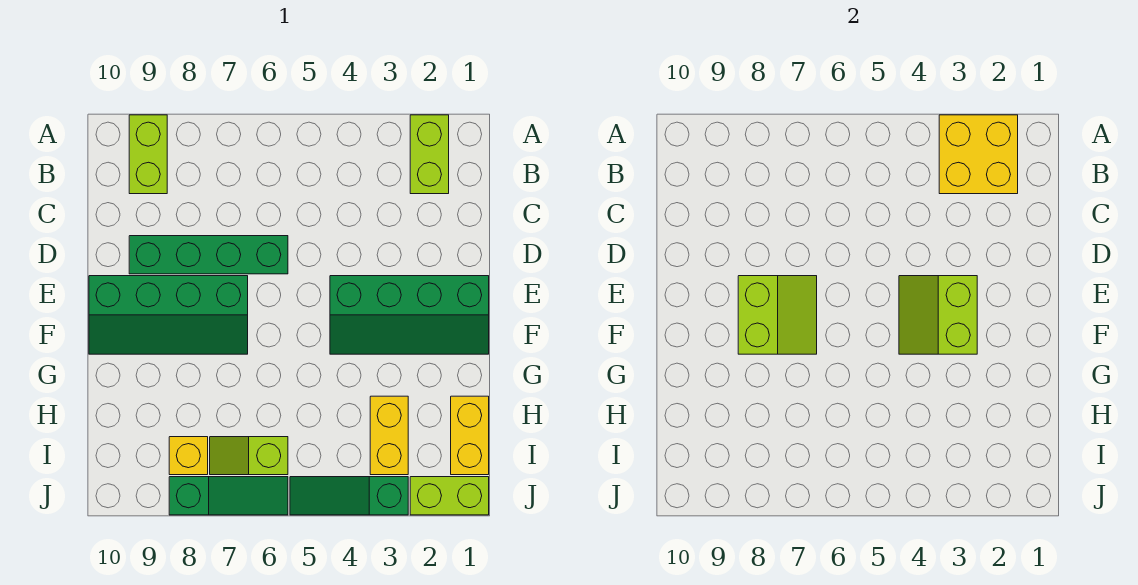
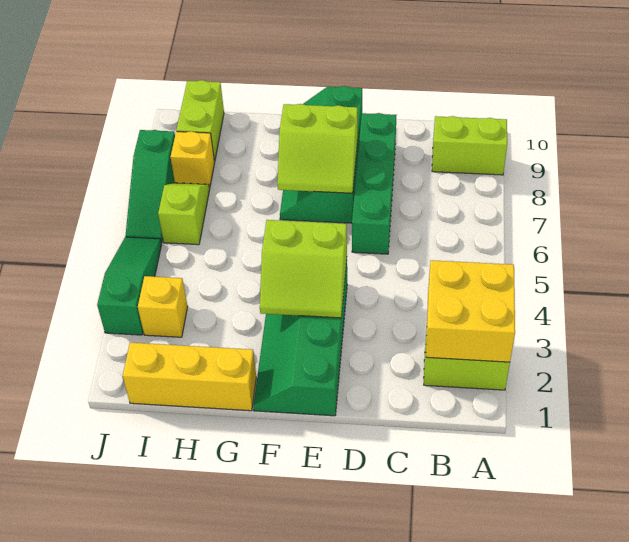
lime slope E3:F4 level 2 top 3 -> lime slope E3:F4 level 2 top 4
yellow brick H1:I1 level 1 -> yellow brick G1:I1 level 1
yellow brick H3:I3 level 1 -> yellow brick I3 level 1
lime brick J1:J2 level 1 -> lime brick I9:I10 level 1

